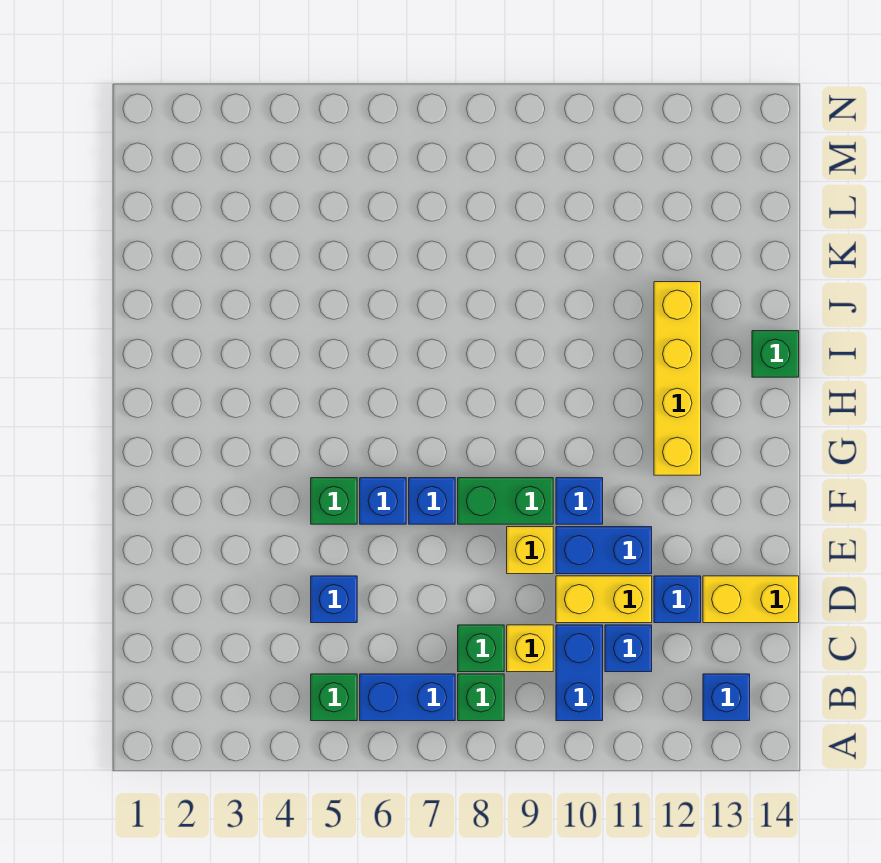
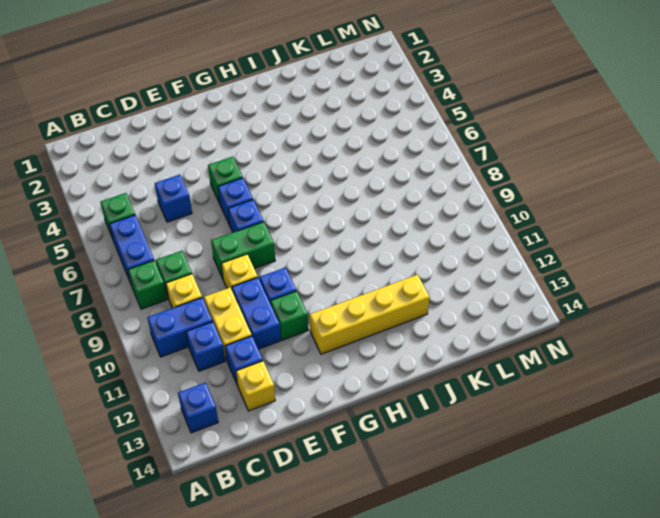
yellow brick D13:D14 level 1 -> yellow brick D13 level 1
green brick F8:F9 level 1 -> green brick E8:F8 level 1
green brick I14 level 1 -> green brick F11 level 1

